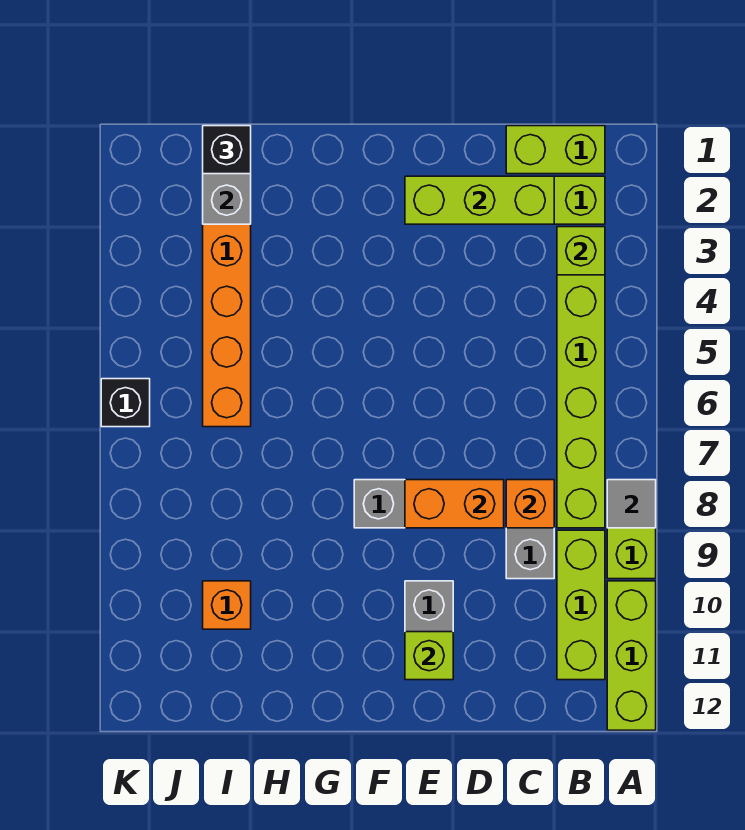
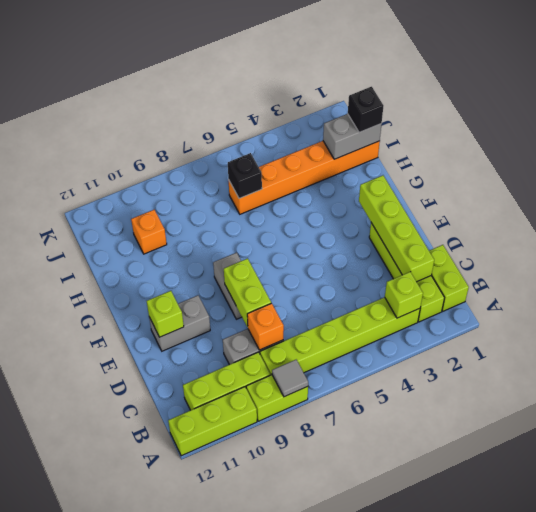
lime brick C2:E2 level 2 -> lime brick C2:F2 level 2
orange brick D8:E8 level 2 -> lime brick D8:E8 level 2
black brick K6 level 1 -> black brick I6 level 2

